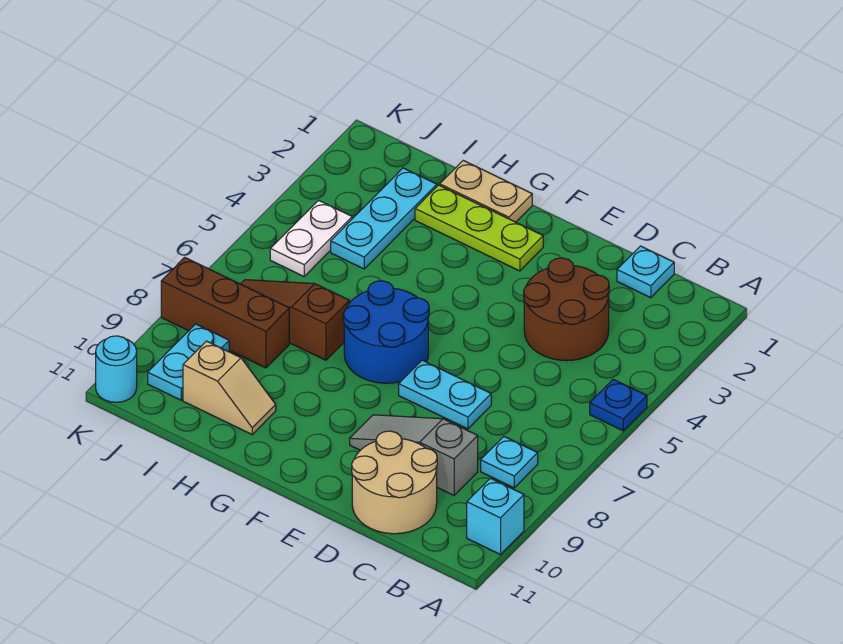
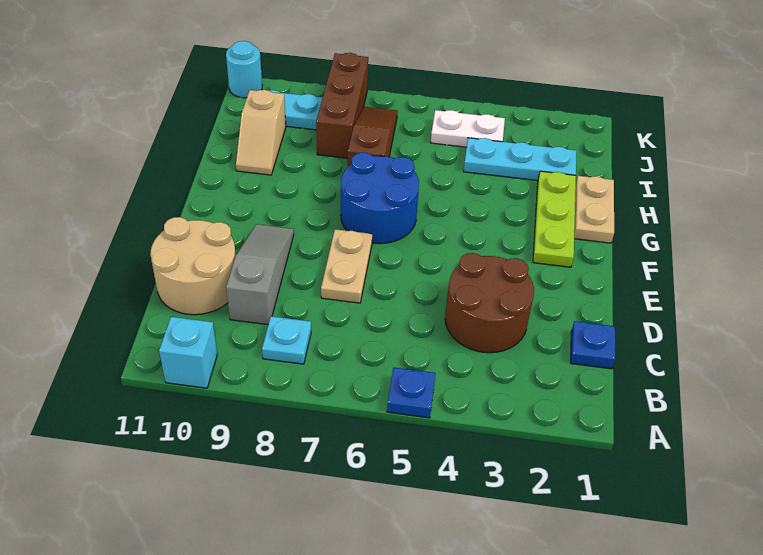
cyan plate C1 level 1 -> blue plate C1 level 1
cyan plate D7:E7 level 1 -> tan plate D7:E7 level 1

